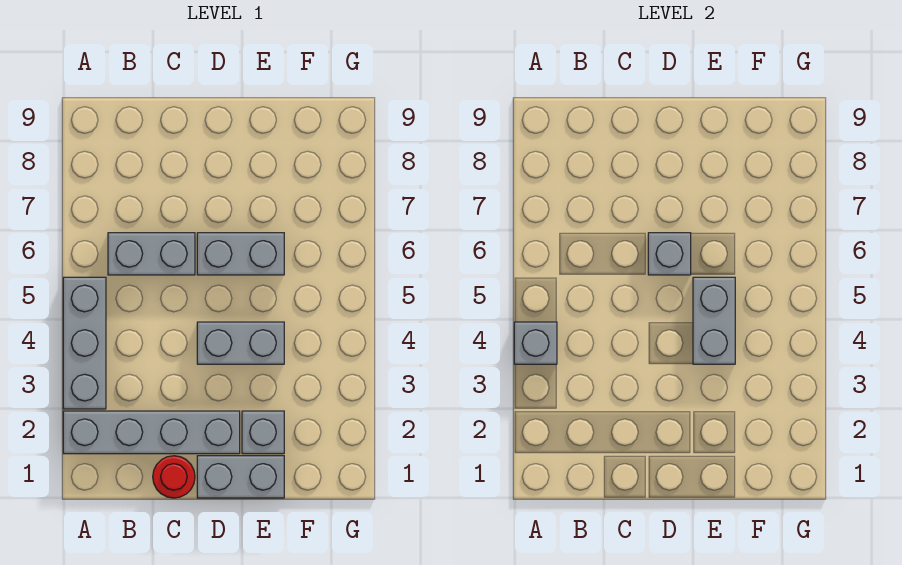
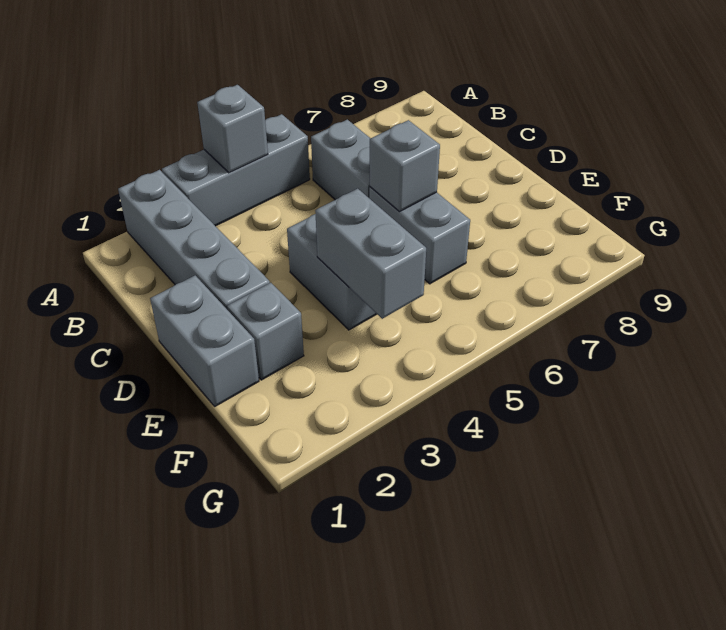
red round brick C1 level 1 -> none
grey brick E4:E5 level 2 -> grey brick E4:F4 level 2

